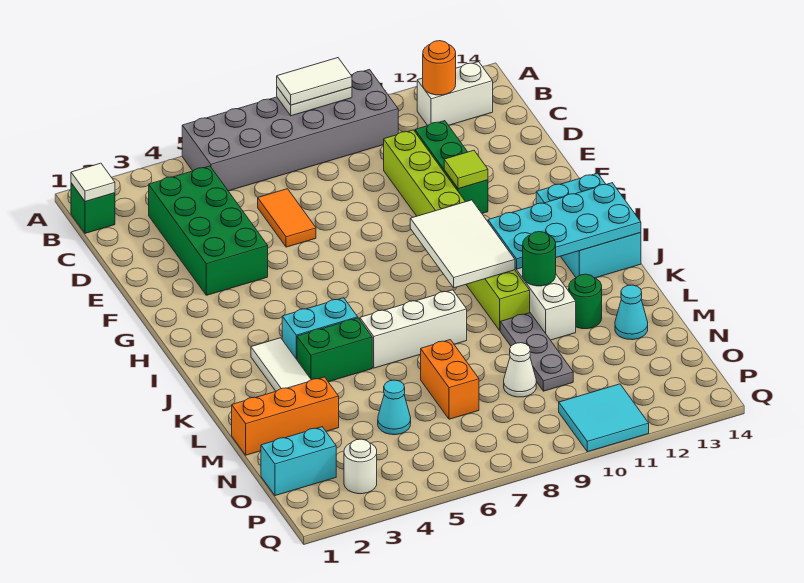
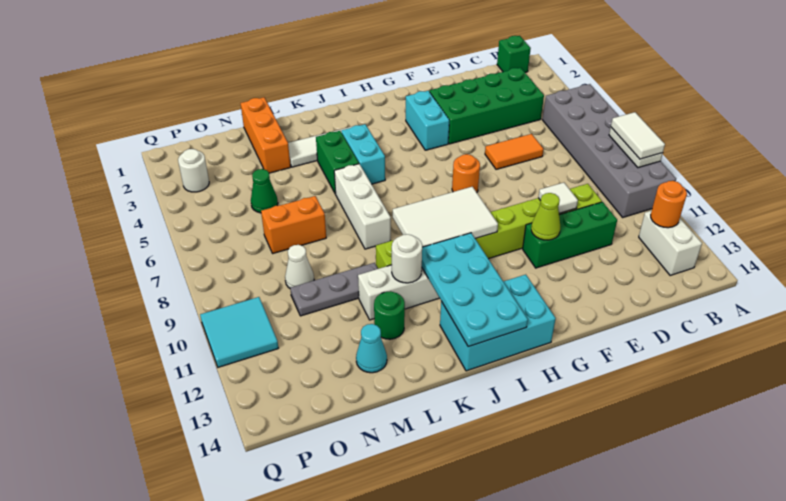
white tile B1 level 2 -> white tile E10 level 2
lime tile F11 level 2 -> lime cone F11 level 2
none -> orange round brick G7 level 1
green round brick K11 level 2 -> white round brick K11 level 2
cyan cone N5 level 1 -> green cone N5 level 1
cyan brick O1:O2 level 1 -> cyan brick G3:G4 level 1

